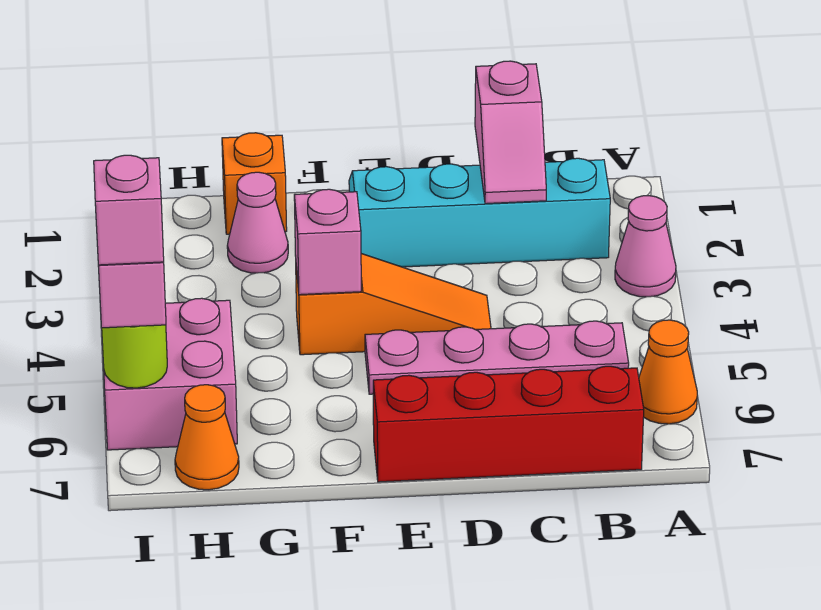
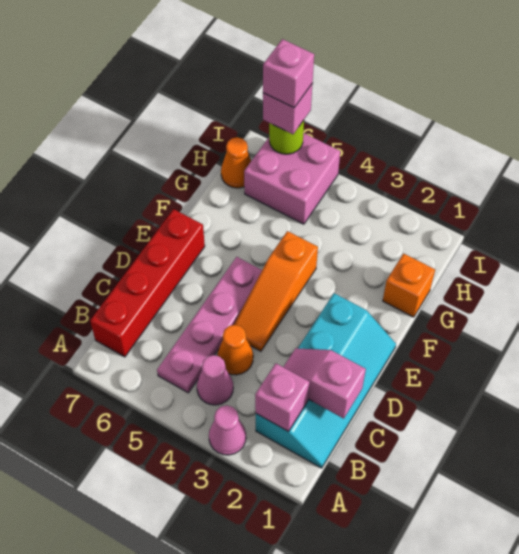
orange cone A6 level 1 -> orange cone C4 level 1
pink brick F4 level 2 -> pink brick B2 level 2
pink cone G2 level 1 -> pink cone B4 level 1

